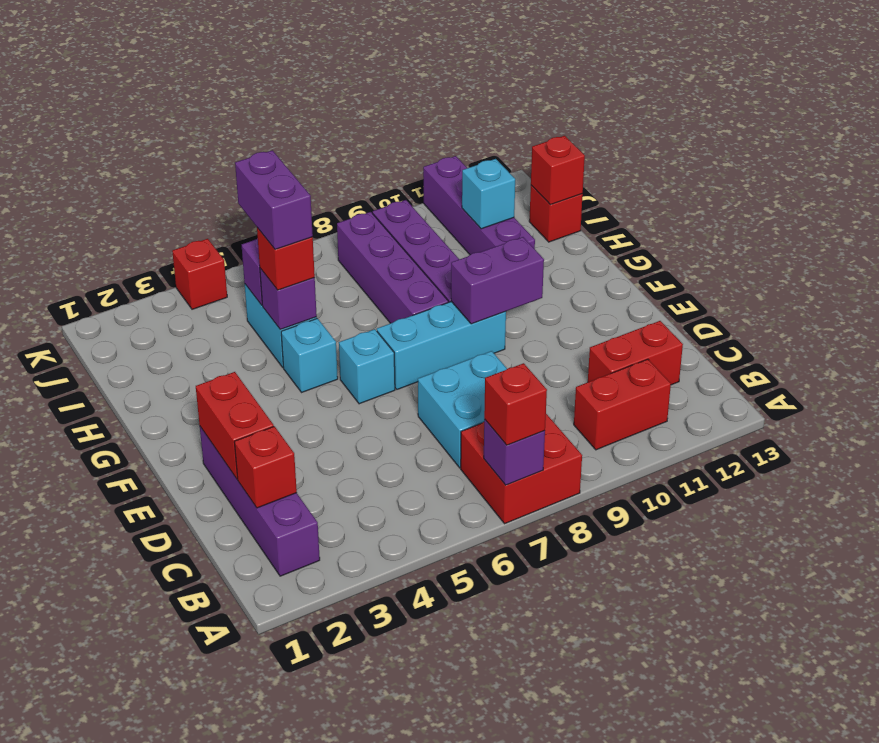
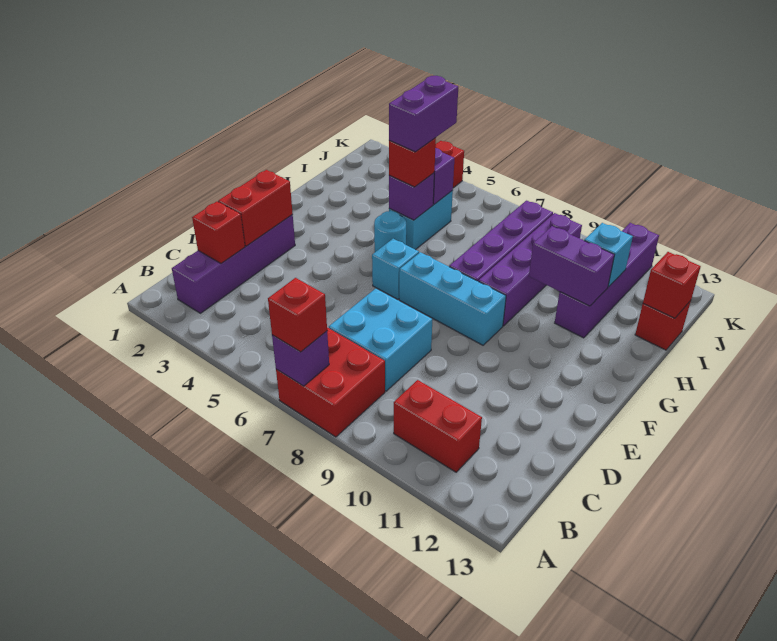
red brick C11:C12 level 1 -> none
purple brick F9:F10 level 2 -> purple brick H10:H11 level 2
cyan brick G5 level 1 -> cyan round brick G5 level 1

